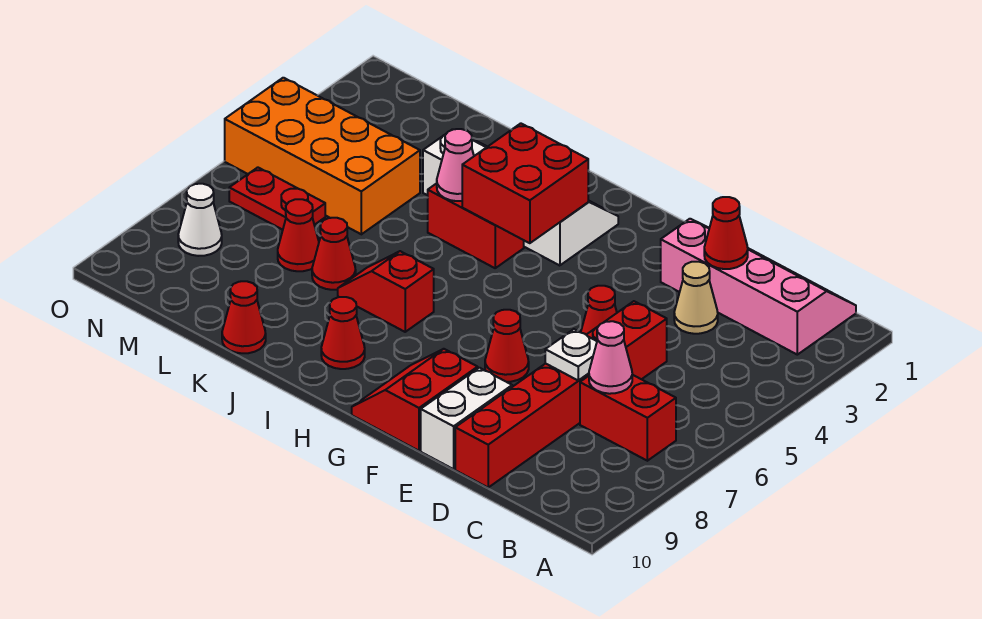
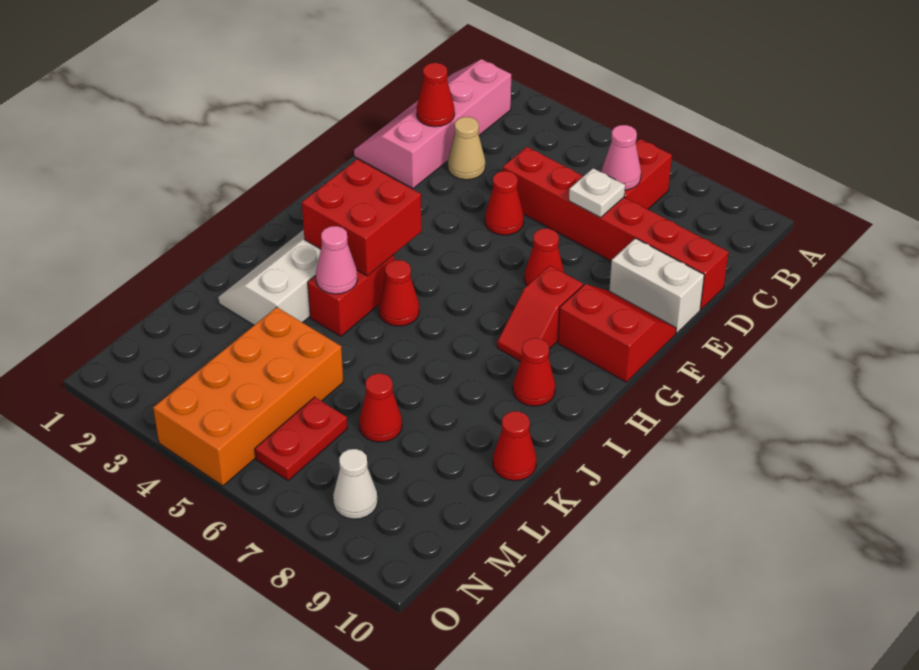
red slope F9:G10 level 1 top F -> red slope F9:G10 level 1 top G
red slope I7:J7 level 1 top I -> red slope G8:H8 level 1 top G
red cone K7 level 1 -> red cone I5 level 1

